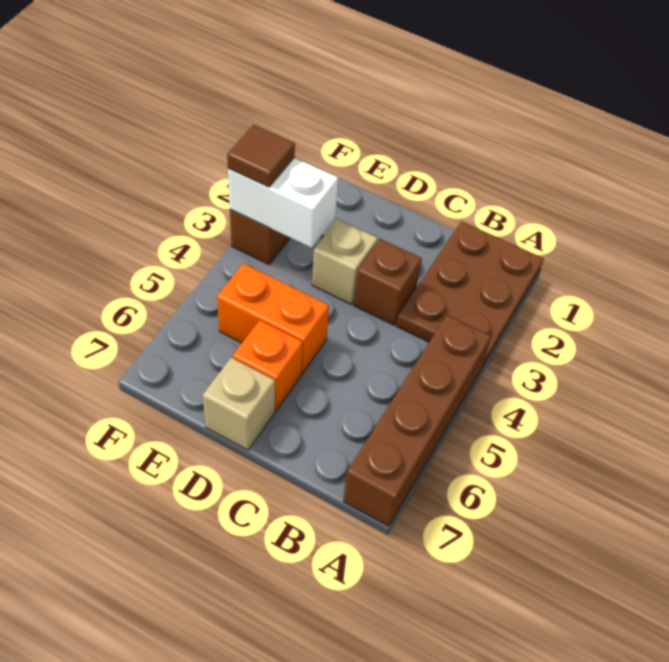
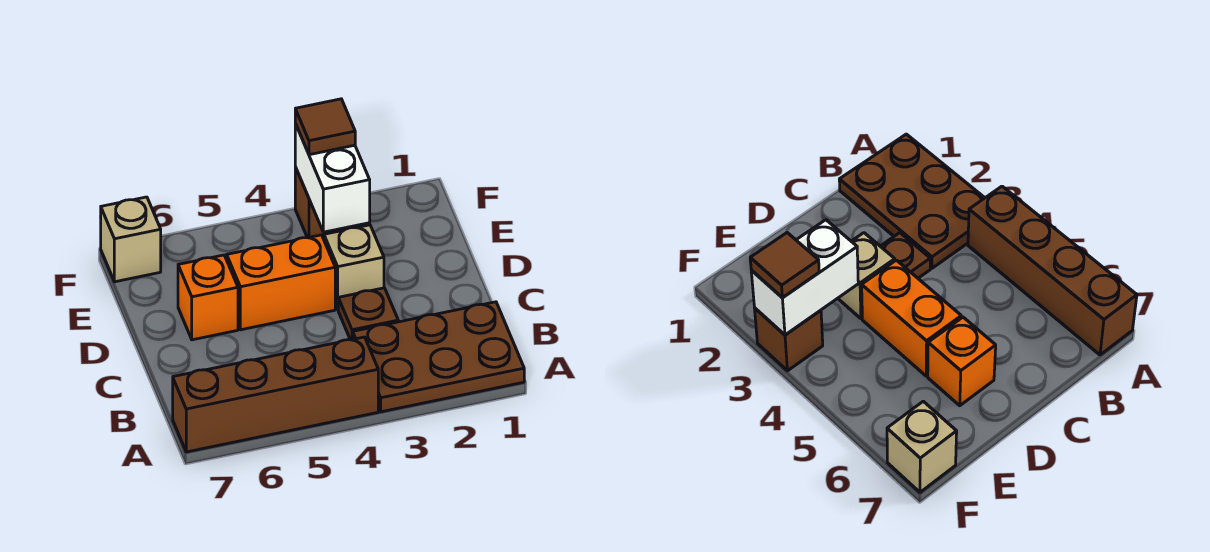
brown brick C3 level 1 -> brown plate C3 level 1
orange brick D5:E5 level 1 -> orange brick D4:D5 level 1
tan brick D7 level 1 -> tan brick F7 level 1

